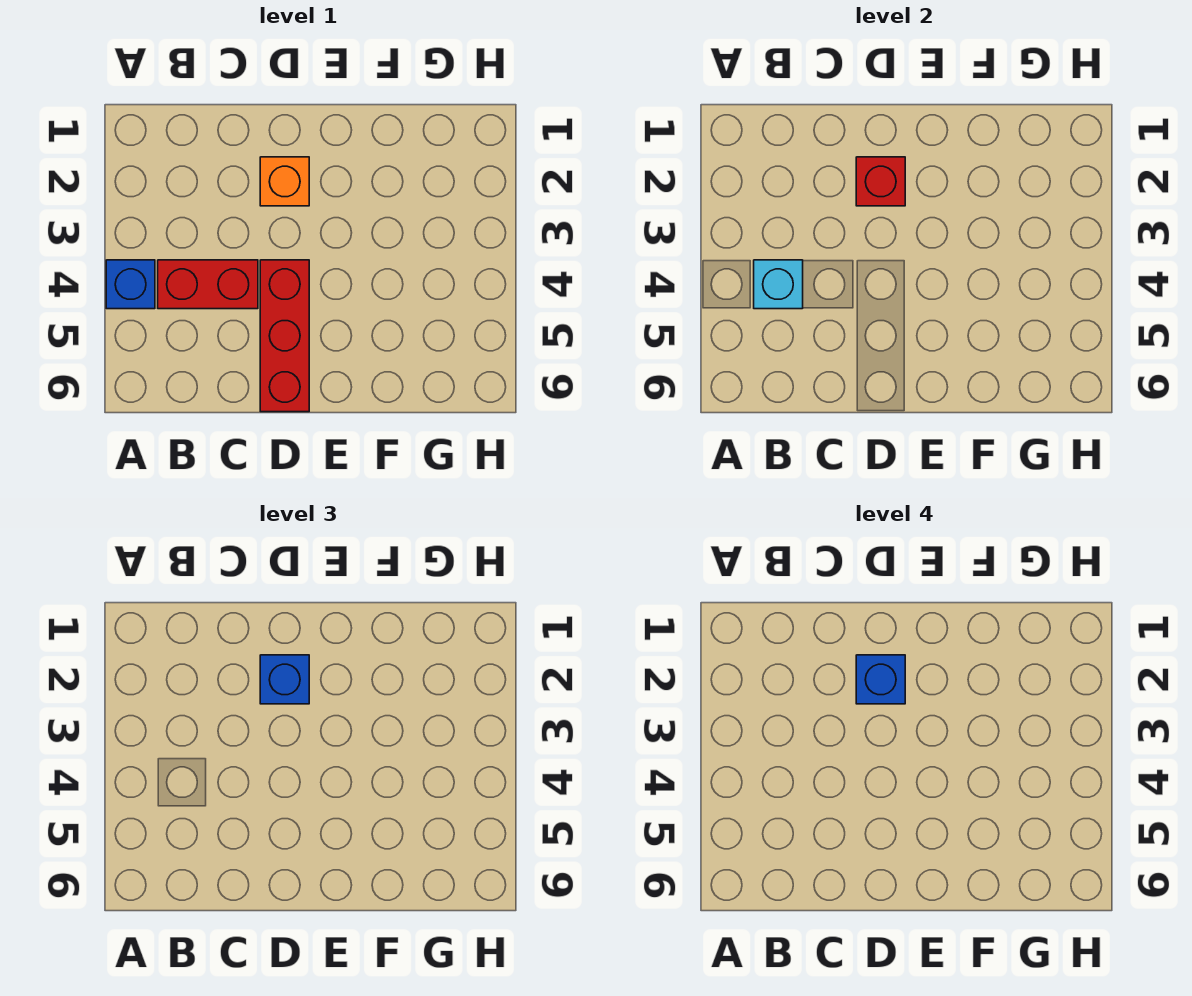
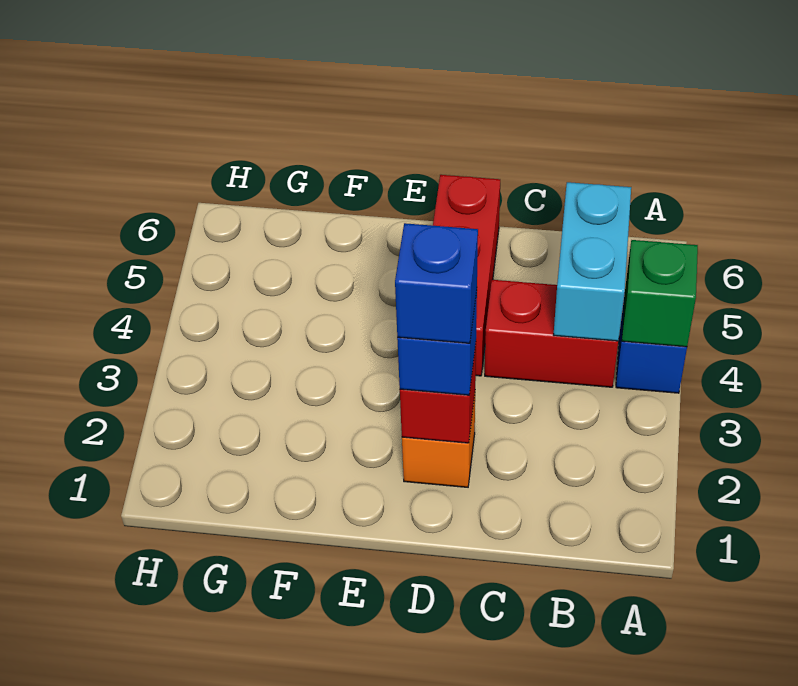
none -> green brick A4 level 2
cyan brick B4 level 2 -> cyan brick B4:B5 level 2

